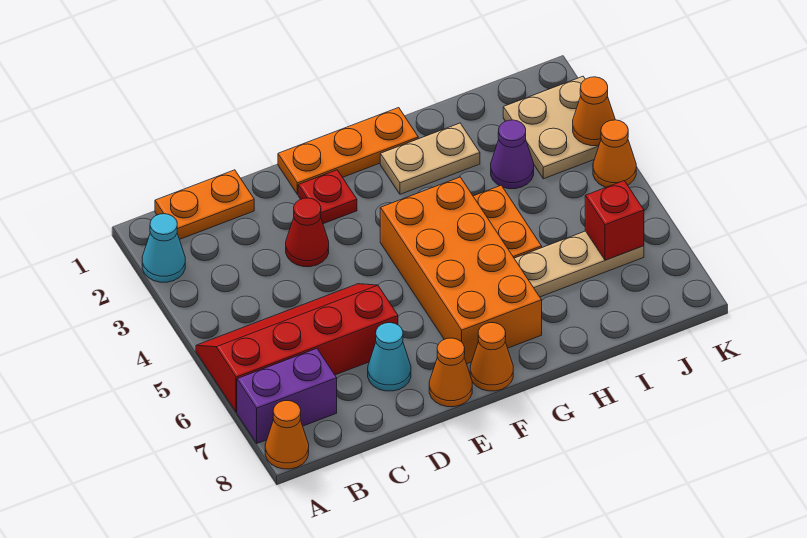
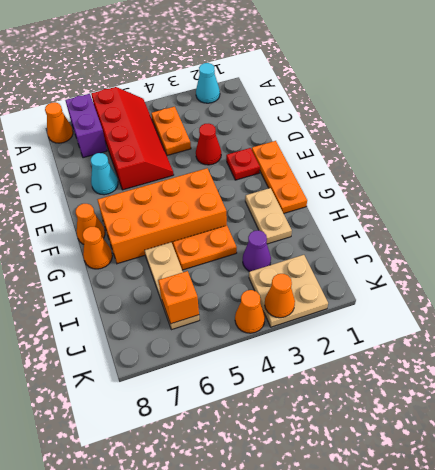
orange plate B1:C1 level 1 -> orange plate B4:C4 level 1
orange cone E8 level 1 -> orange cone G8 level 1
red brick J6 level 2 -> orange brick J6 level 2

